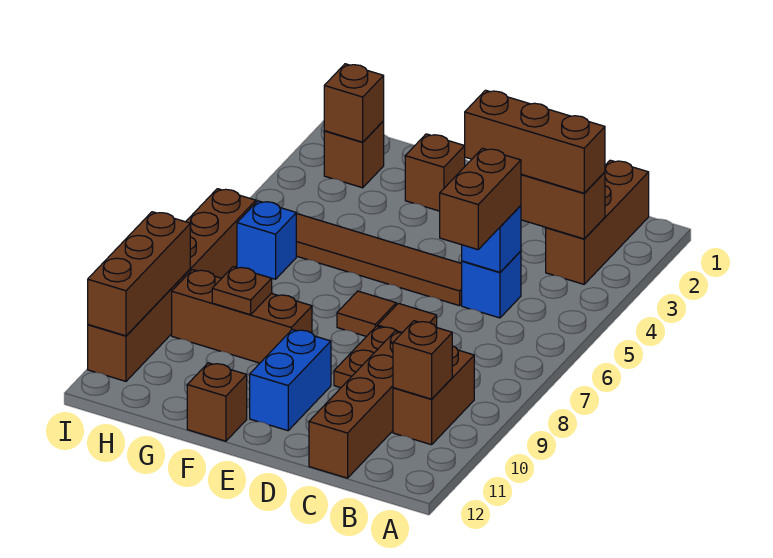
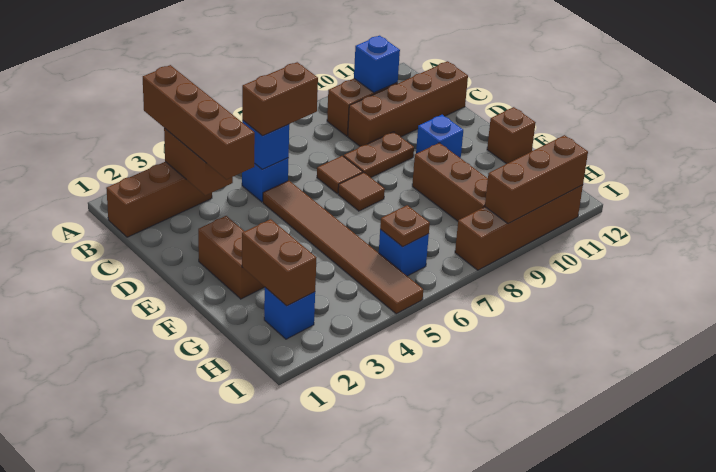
brown brick B3:D3 level 3 -> brown brick A3:D3 level 3
brown brick B10 level 2 -> blue brick B10 level 2
blue brick E10:E11 level 1 -> blue brick E10 level 1
brown brick F2 level 1 -> brown brick E2:F2 level 1
brown plate G9 level 2 -> brown plate H6 level 2
brown brick H2 level 1 -> blue brick H2 level 1
brown brick H2 level 2 -> brown brick G2:H2 level 2
brown brick I6:I11 level 1 -> brown brick I8:I11 level 1

